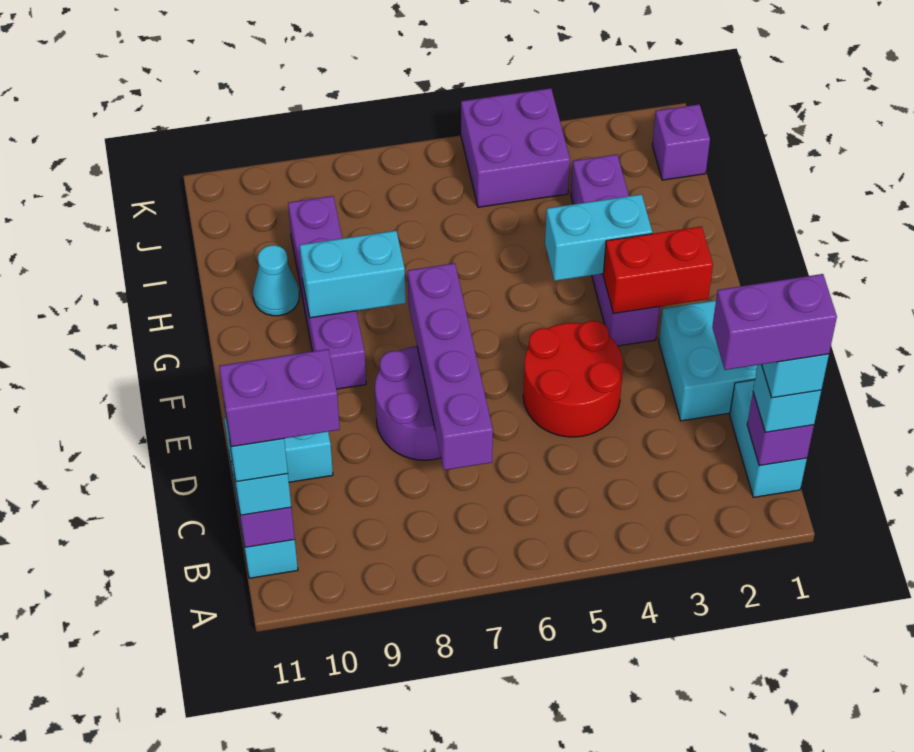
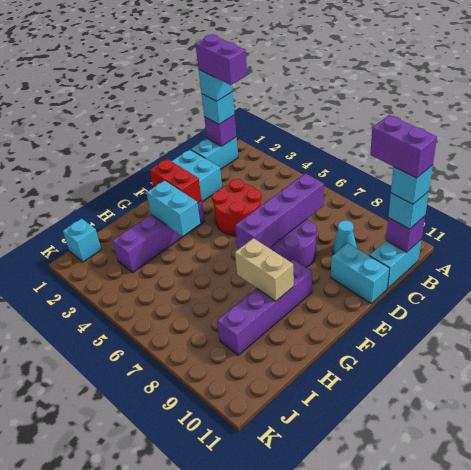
cyan brick G8:G9 level 2 -> tan brick G8:G9 level 2
cyan cone H10 level 1 -> cyan cone C9 level 1
purple brick J1 level 1 -> cyan brick J1 level 1
purple brick J4:K5 level 1 -> none

